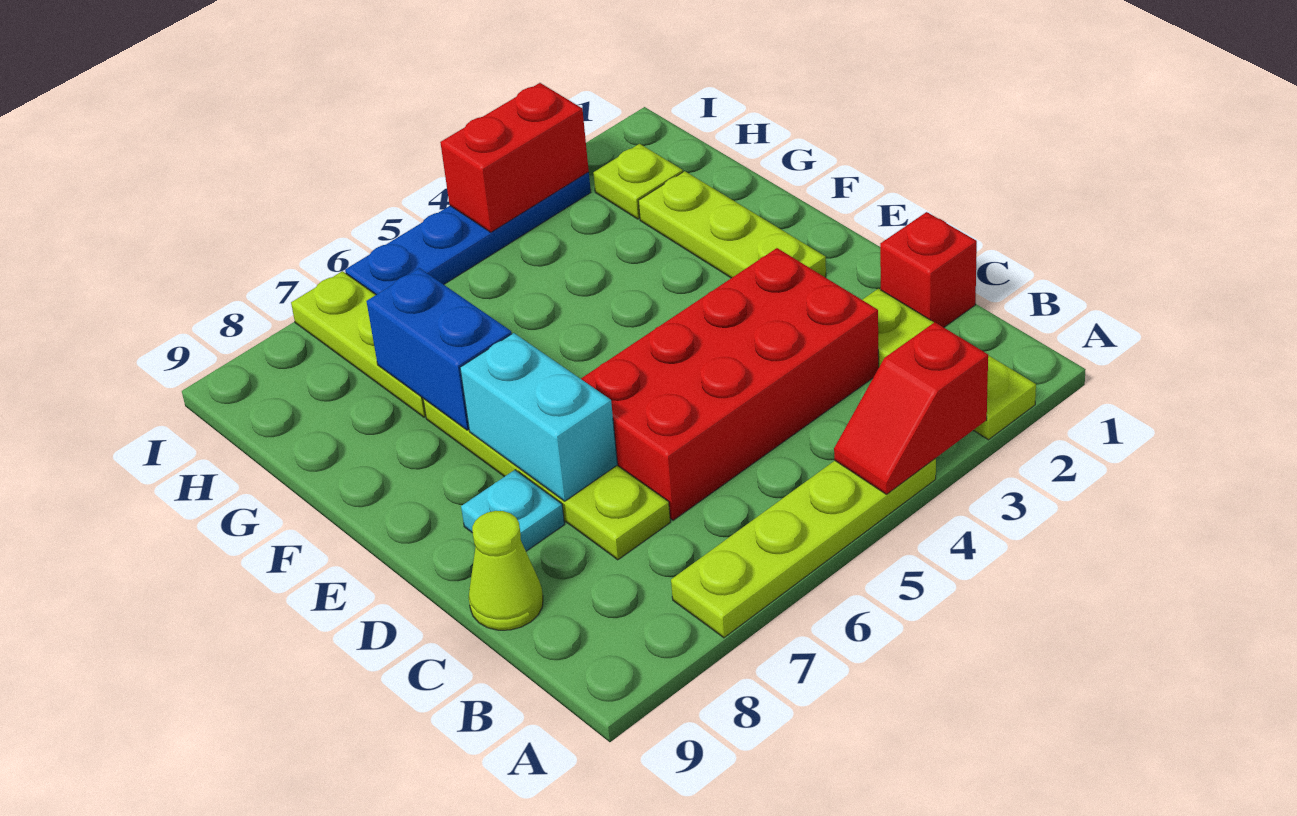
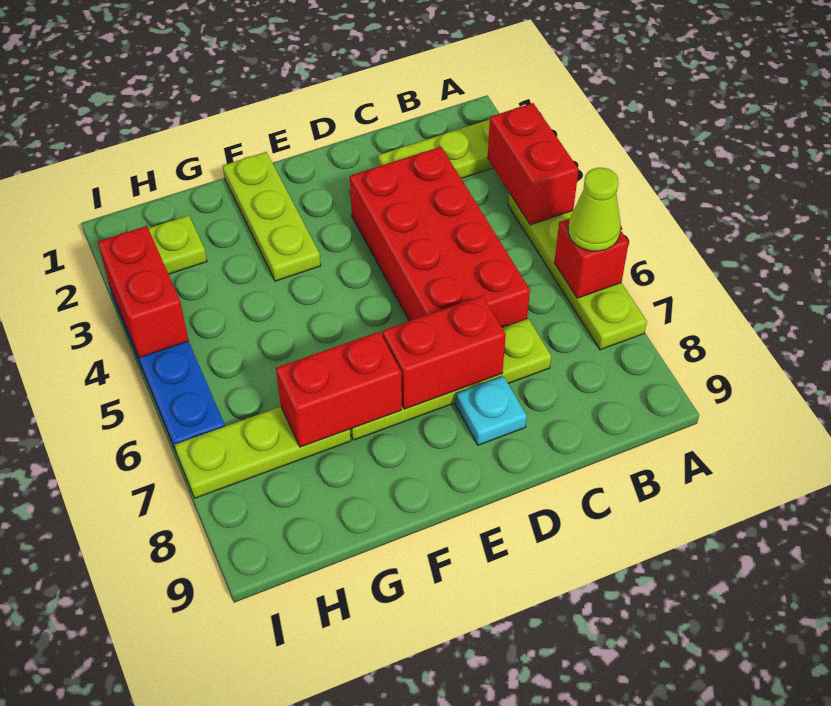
red slope A3:A4 level 2 top 3 -> red brick A3:A4 level 2
red brick C1 level 1 -> red brick A6 level 2
lime cone C9 level 1 -> lime cone A6 level 3
cyan brick D7:E7 level 2 -> red brick D7:E7 level 2
lime plate E2:G2 level 1 -> lime plate F1:F3 level 1
blue brick F7:G7 level 2 -> red brick F7:G7 level 2

